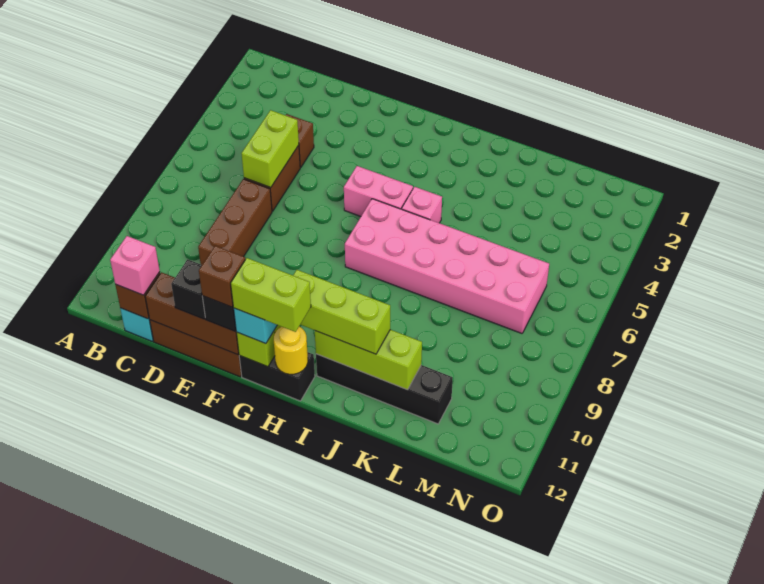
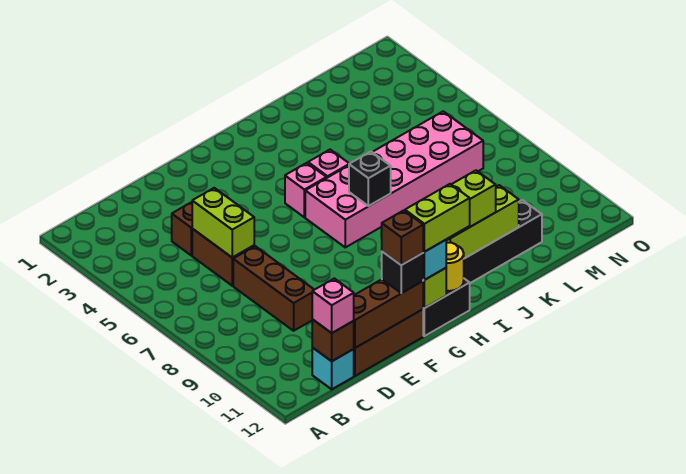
black brick E12 level 3 -> black brick I7 level 2
pink brick G5:H5 level 1 -> pink brick H5 level 1

